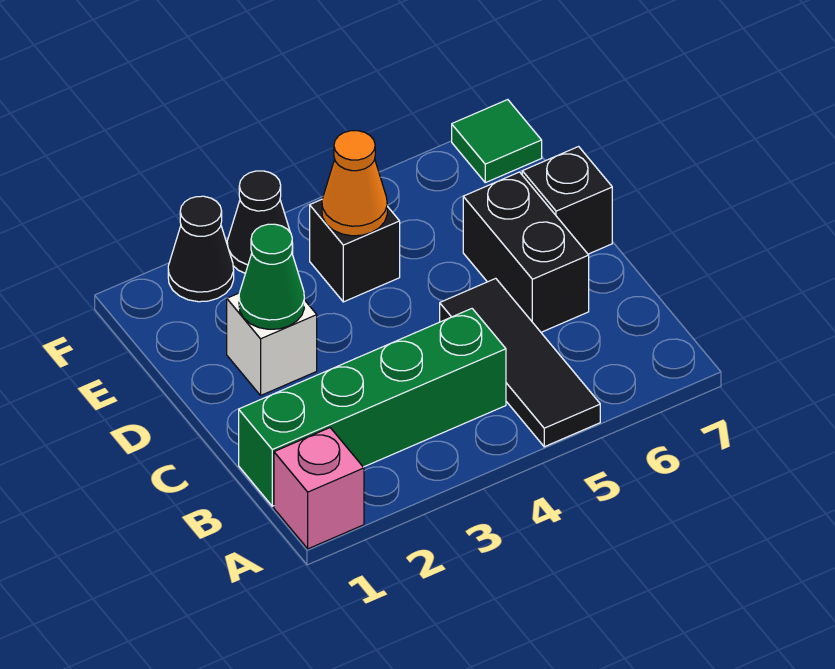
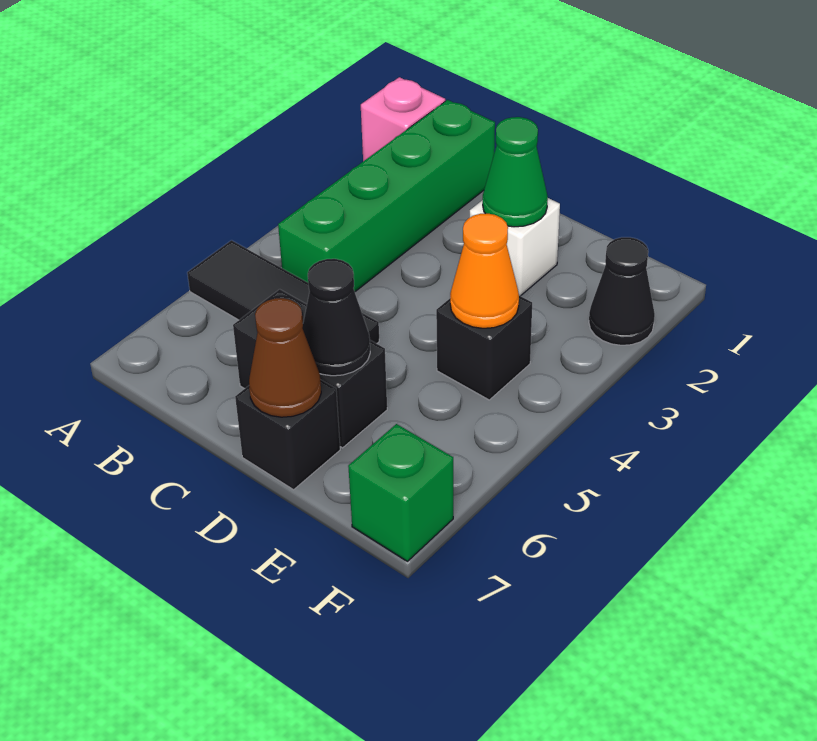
none -> brown cone D7 level 2
black cone F3 level 1 -> black cone D6 level 2
green tile F7 level 1 -> green brick F7 level 1

